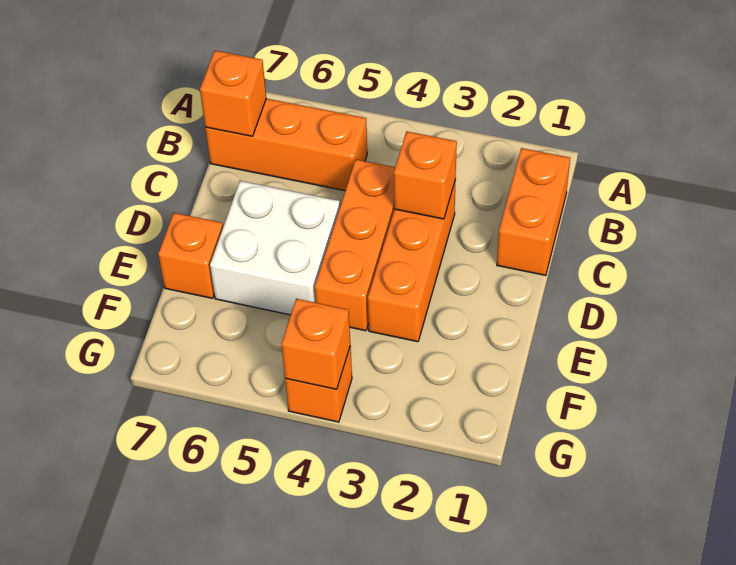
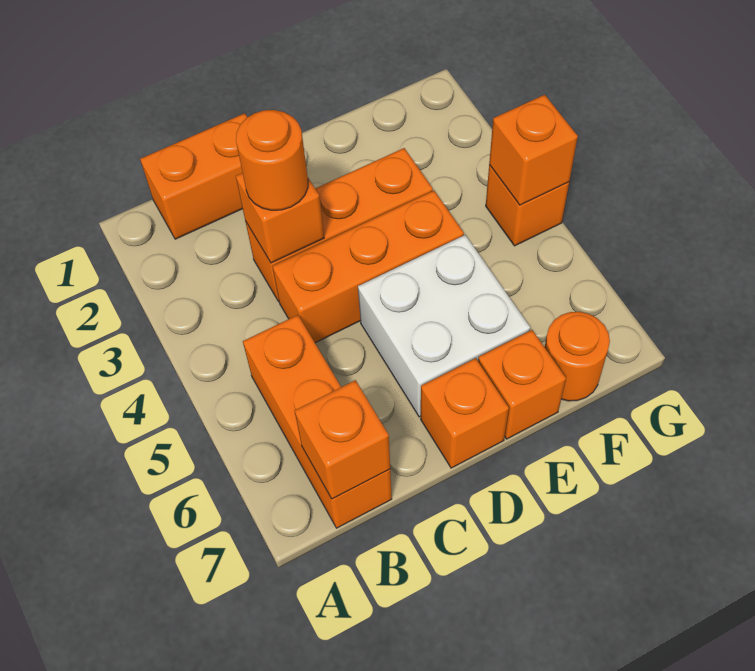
none -> orange round brick C3 level 3
none -> orange brick D7 level 1
none -> orange round brick F7 level 1

